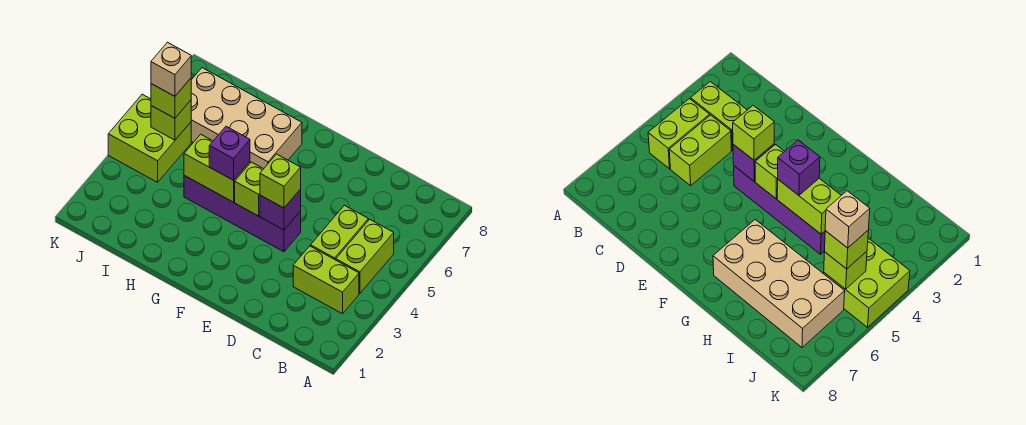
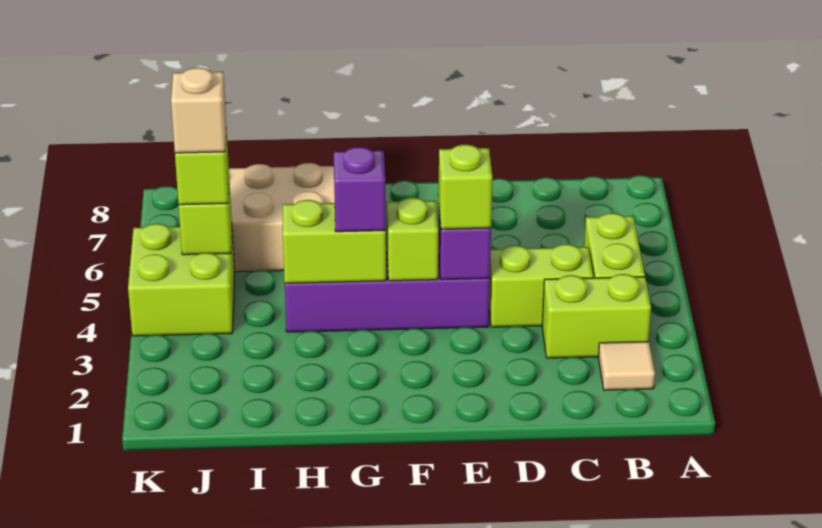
none -> tan tile B2 level 1
lime brick C4:C5 level 1 -> lime brick C4:D4 level 1

